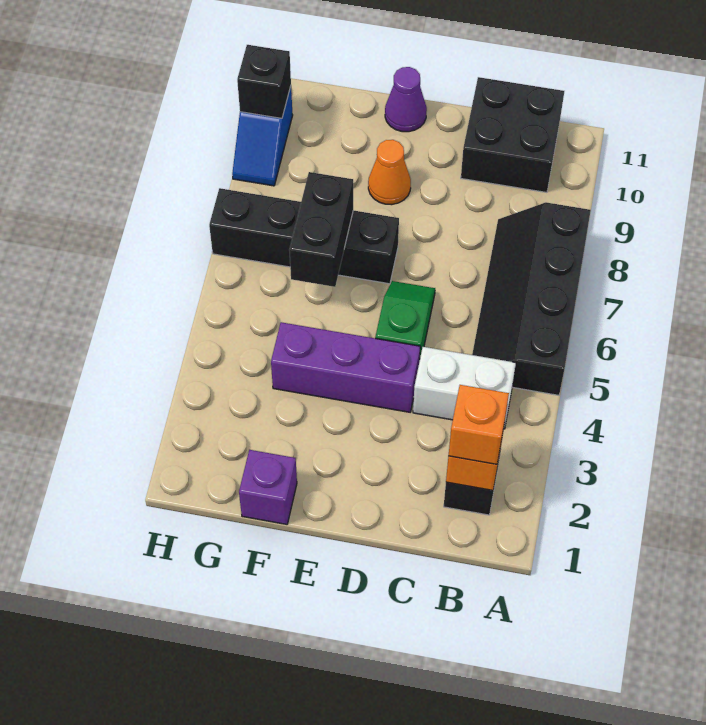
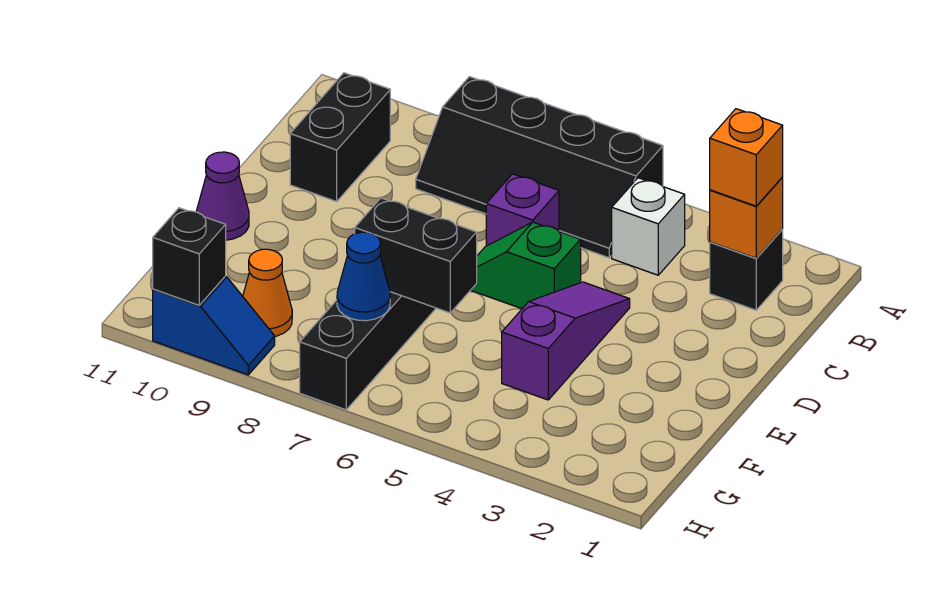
white brick B4:C4 level 1 -> white brick B4 level 1
black brick B10:C11 level 1 -> black brick B10:C10 level 1
purple brick D4:F4 level 1 -> purple slope D4:F4 level 1 top F
orange cone E9 level 1 -> orange cone G9 level 1
purple brick F1 level 1 -> purple brick C6 level 1
none -> blue cone G7 level 2

